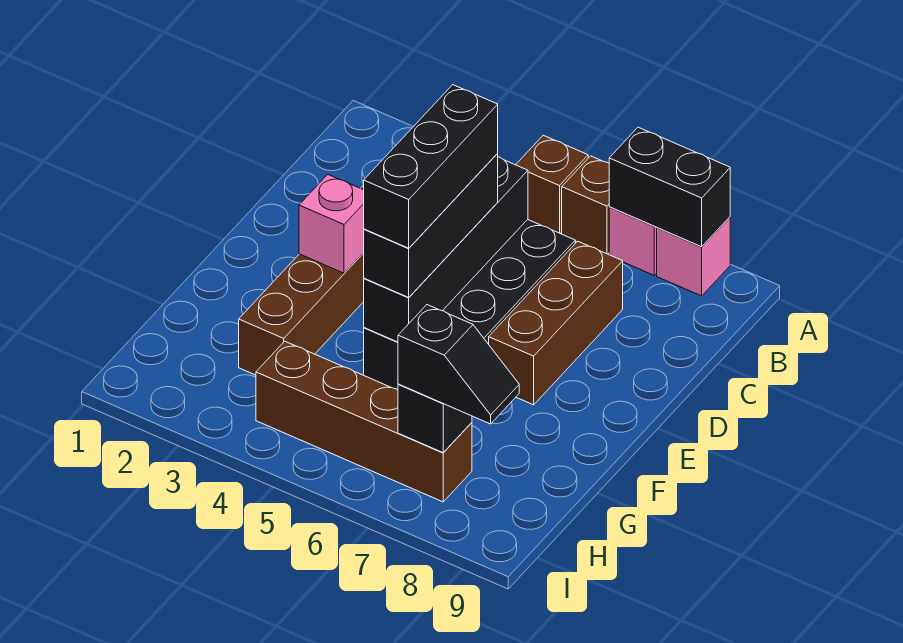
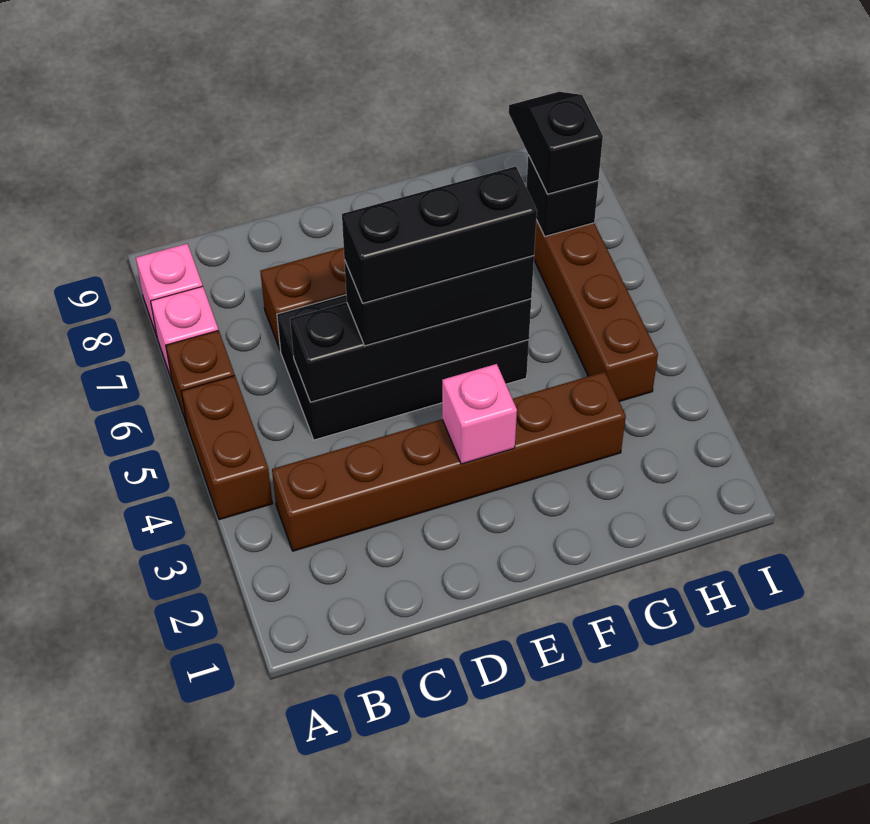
brown brick A5 level 1 -> brown brick A4:A5 level 1
black brick A7:A8 level 2 -> none

